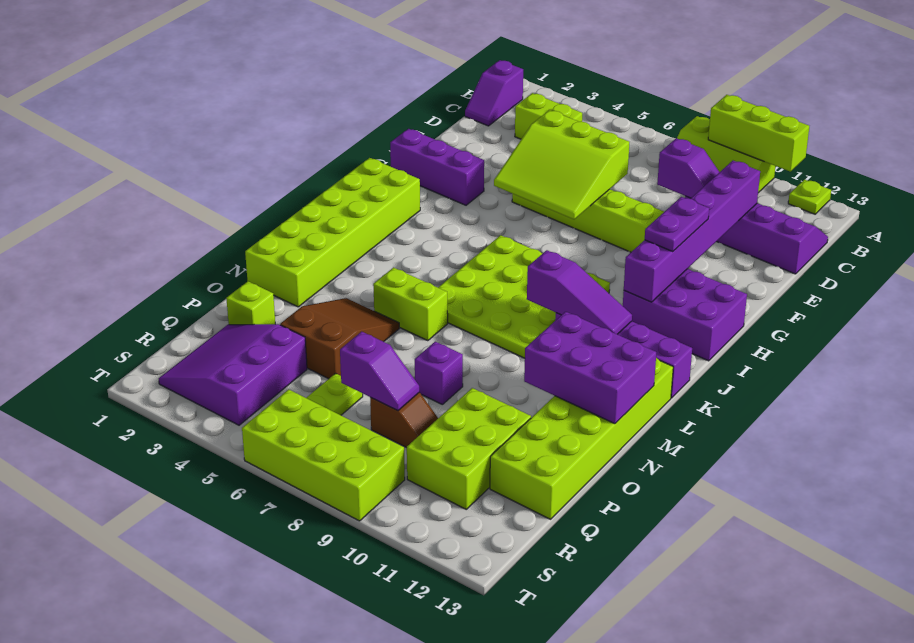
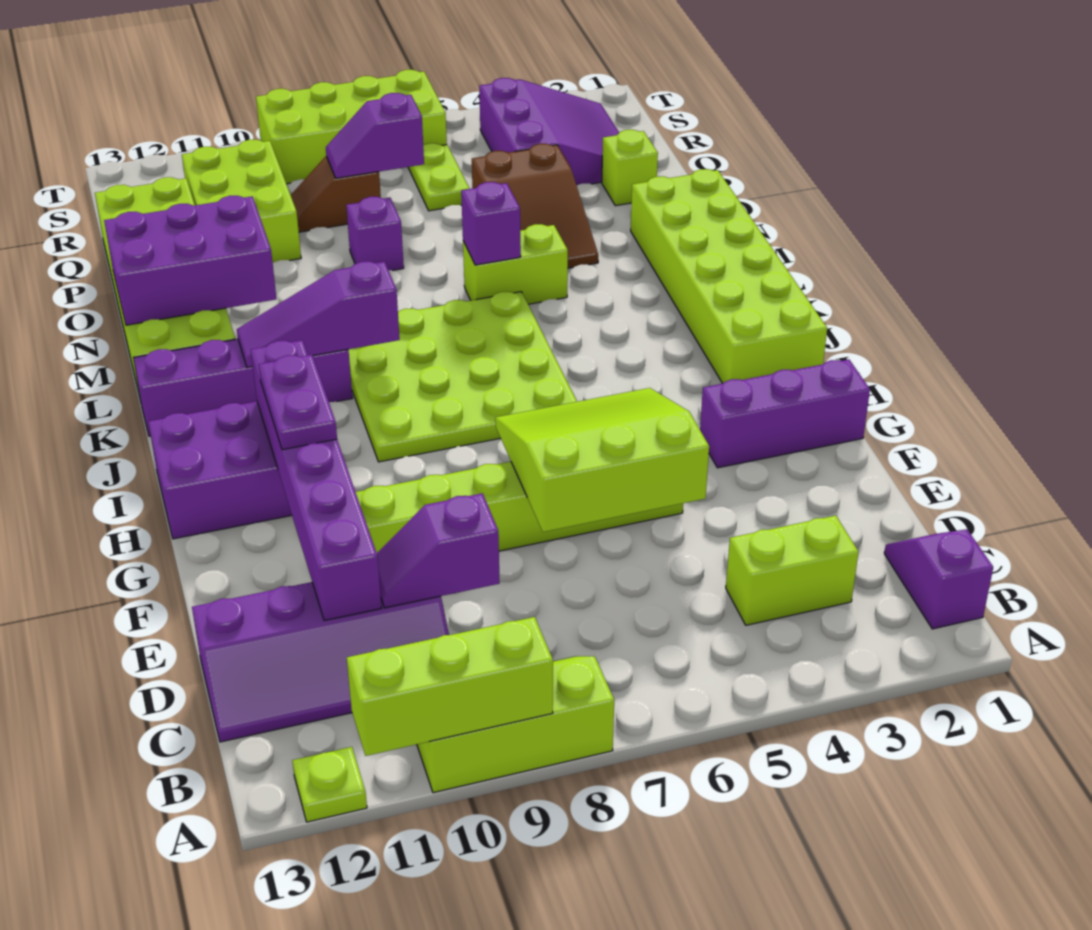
none -> purple brick M6 level 2

